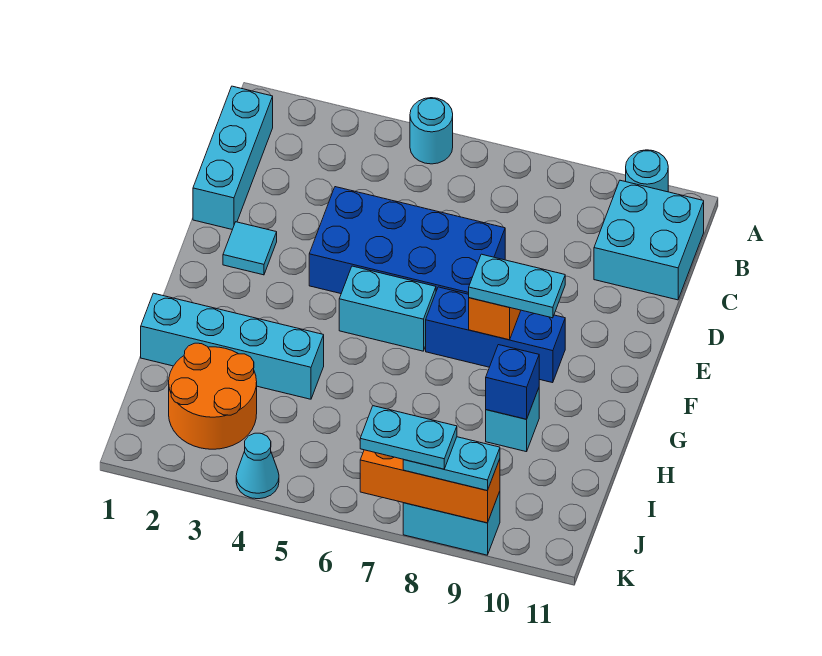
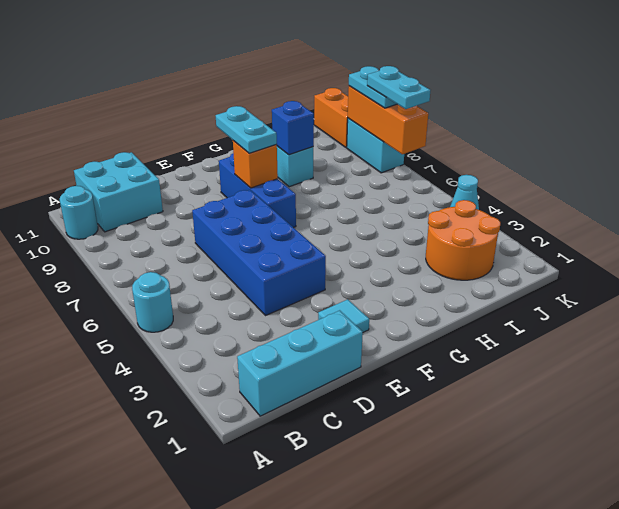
cyan brick F5:F6 level 1 -> none
cyan brick H1:H4 level 1 -> none
none -> orange brick K10:K11 level 1

